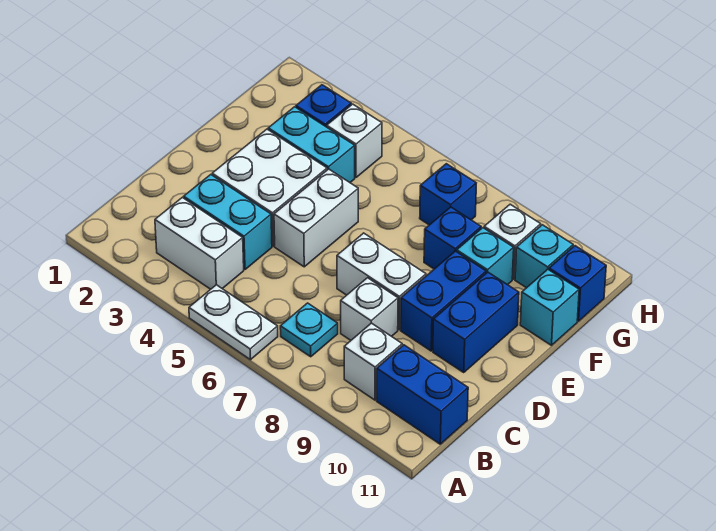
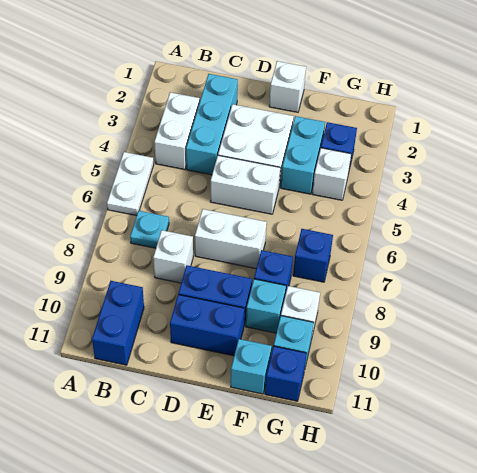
white brick B9 level 1 -> white brick E1 level 1
cyan brick C3:C4 level 1 -> cyan brick C2:C4 level 1
white brick D7:D8 level 1 -> white brick D7:E7 level 1

